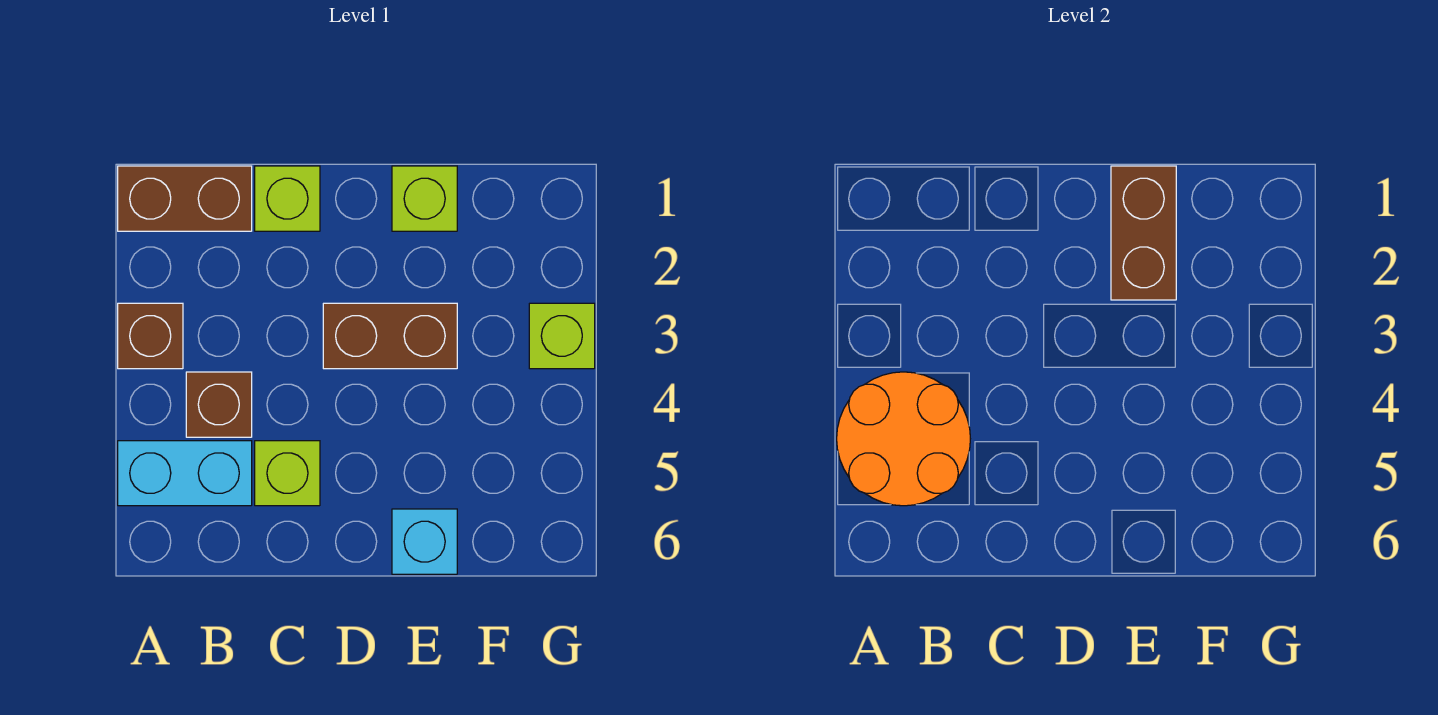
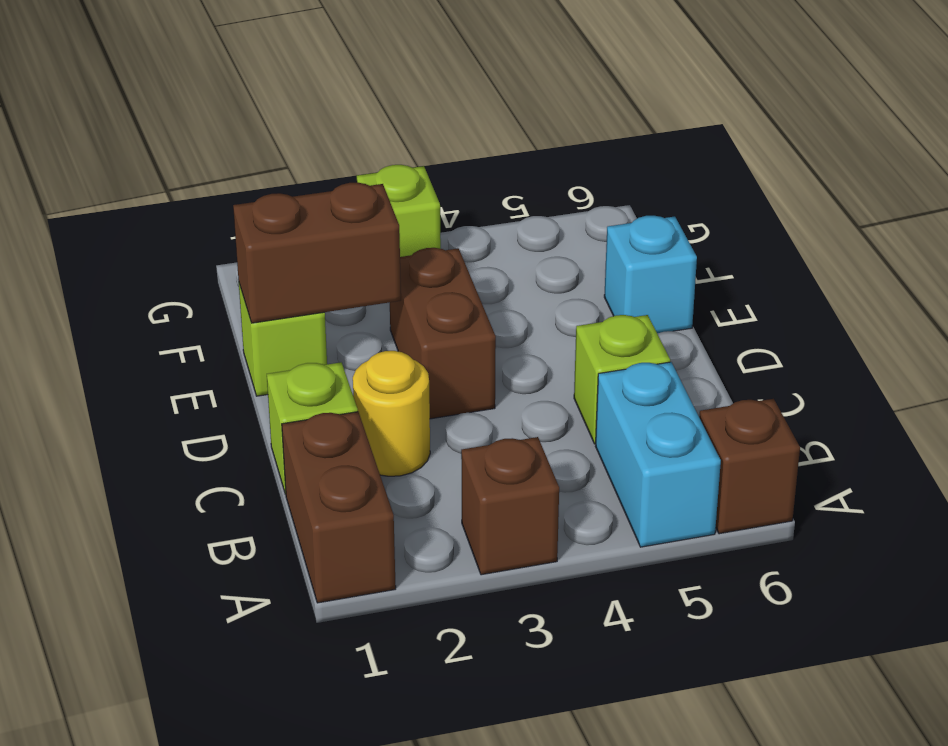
orange round brick A4:B5 level 2 -> none
brown brick B4 level 1 -> brown brick A6 level 1
none -> yellow round brick C2 level 1

